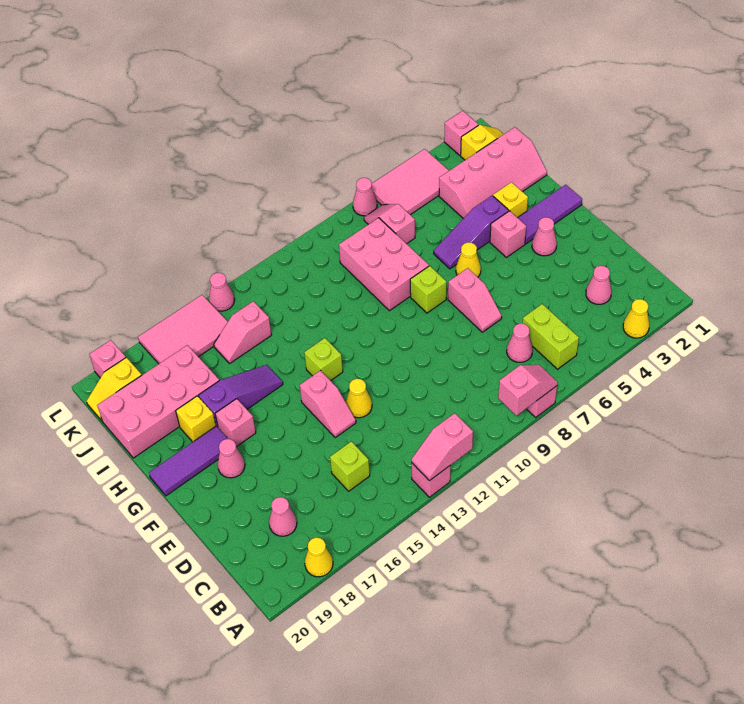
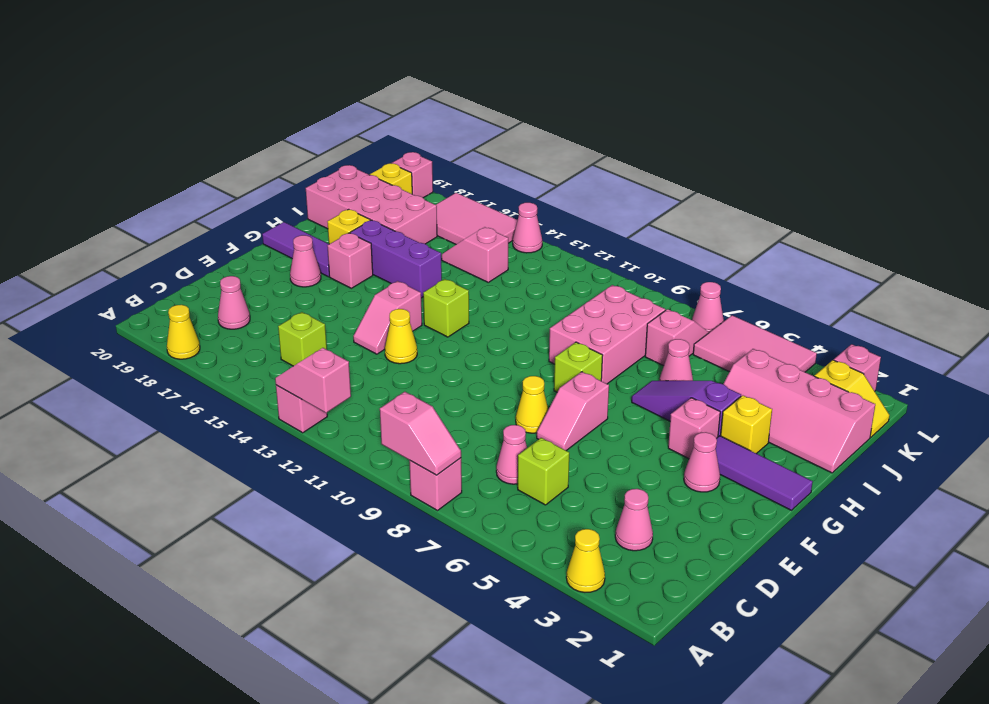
lime brick B6:C6 level 1 -> lime brick C6 level 1
yellow cone G6 level 1 -> yellow cone E8 level 1
purple slope H15:H17 level 1 top 17 -> purple brick H15:H17 level 1
none -> pink cone I6 level 1

